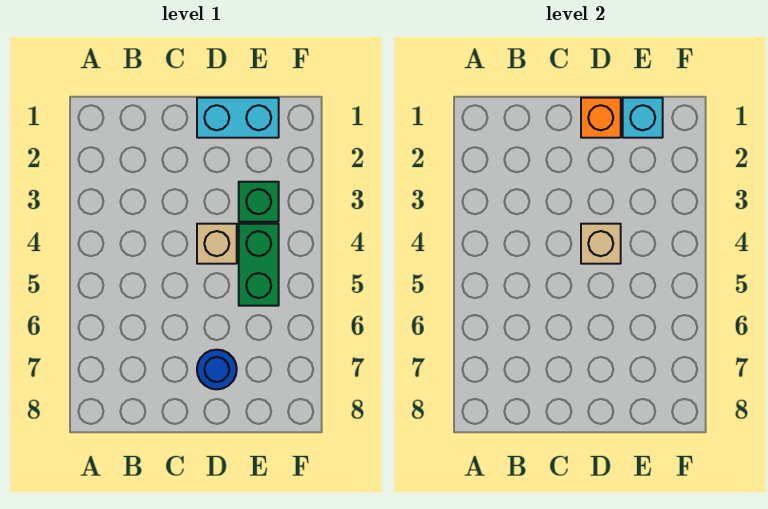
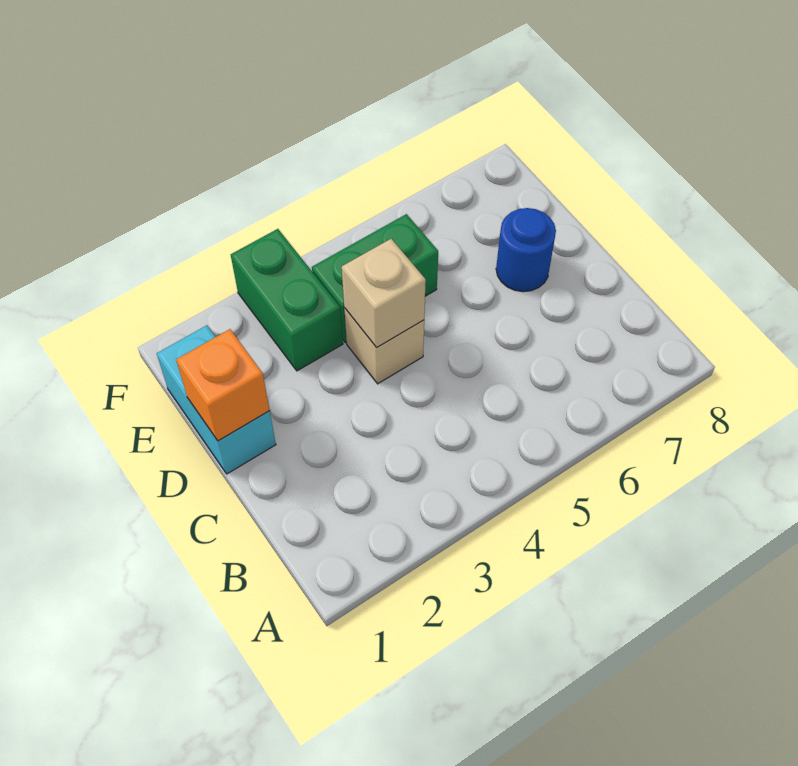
cyan brick E1 level 2 -> none
green brick E3 level 1 -> green brick E3:F3 level 1

